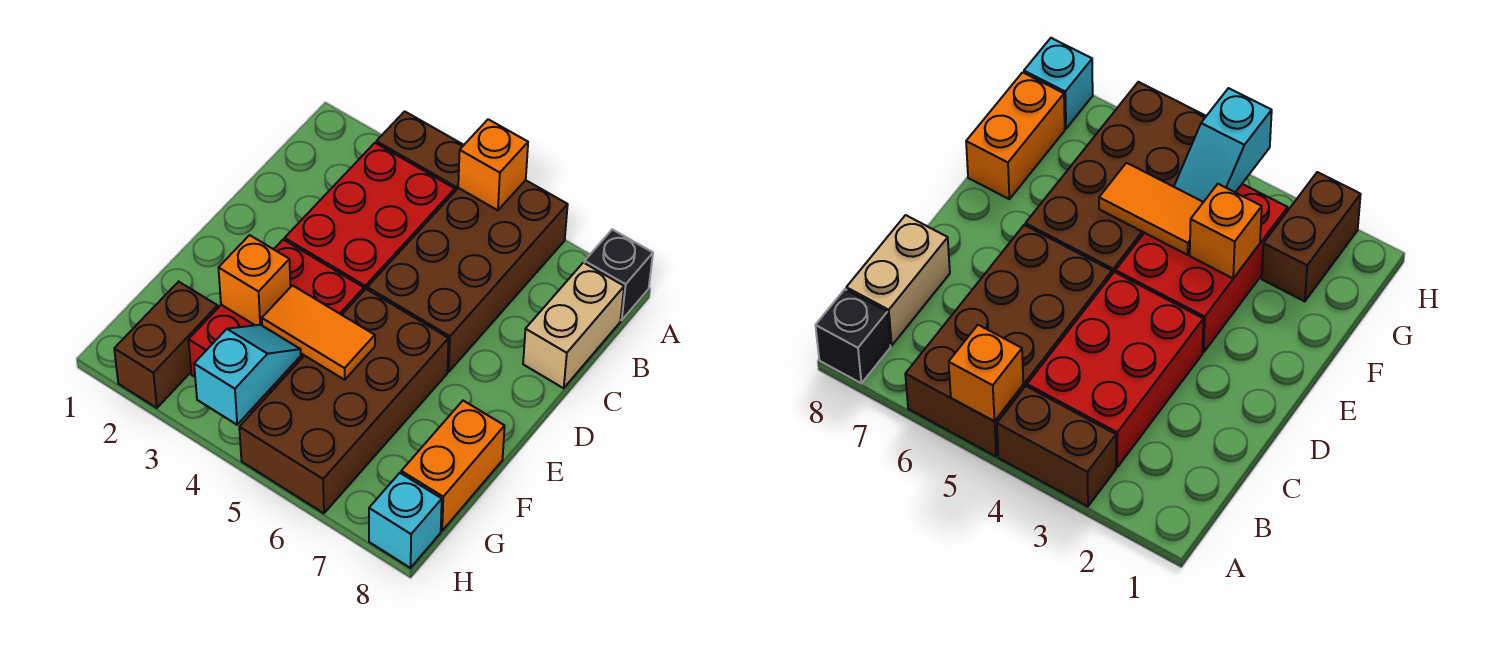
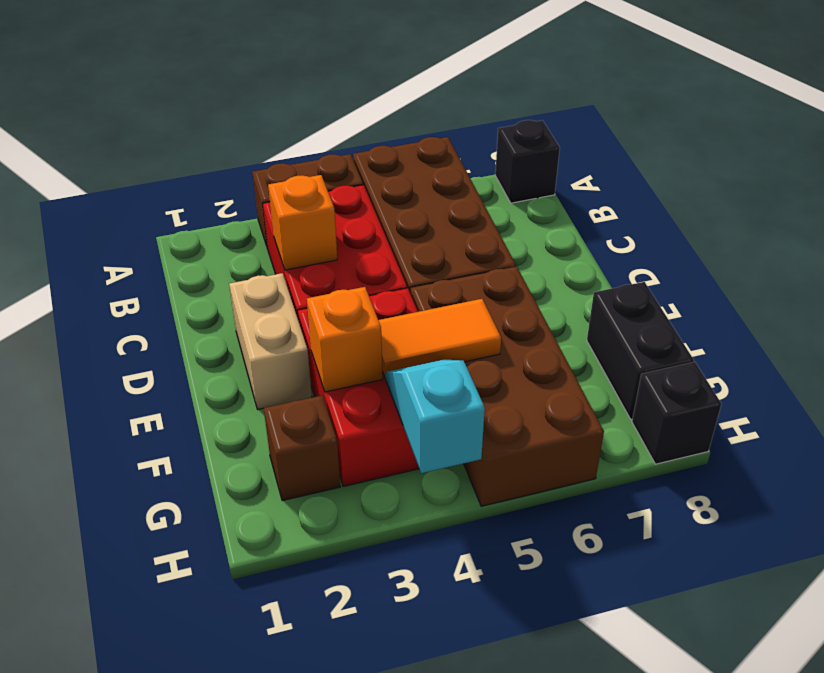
orange brick A5 level 2 -> orange brick C3 level 2
tan brick B8:C8 level 1 -> tan brick D2:E2 level 1
orange brick F8:G8 level 1 -> black brick F8:G8 level 1
brown brick G2:H2 level 1 -> brown brick G2 level 1
cyan brick H8 level 1 -> black brick H8 level 1

